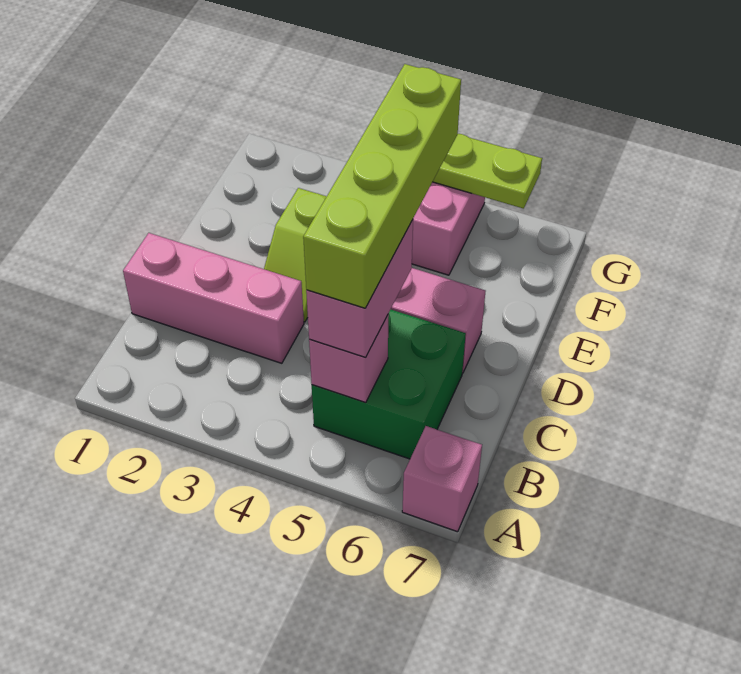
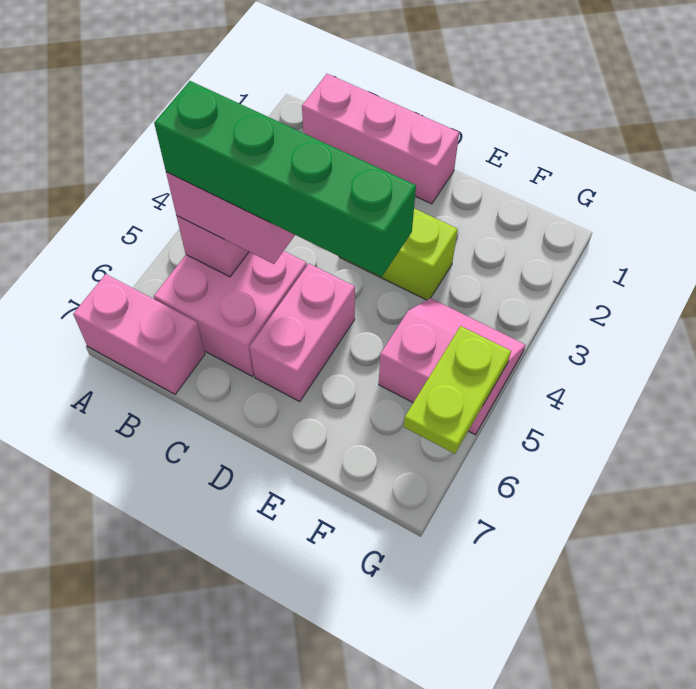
pink brick A7 level 1 -> pink brick A7:B7 level 1
green brick B5:C6 level 1 -> pink brick B5:C6 level 1
lime brick B5:E5 level 4 -> green brick B5:E5 level 4
pink brick C1:C3 level 1 -> pink brick B1:D1 level 1

